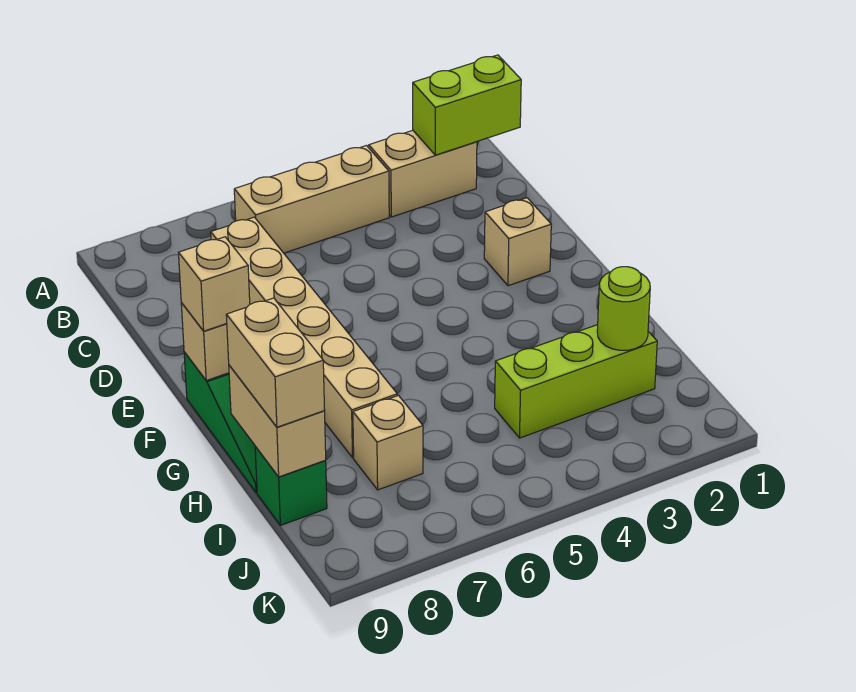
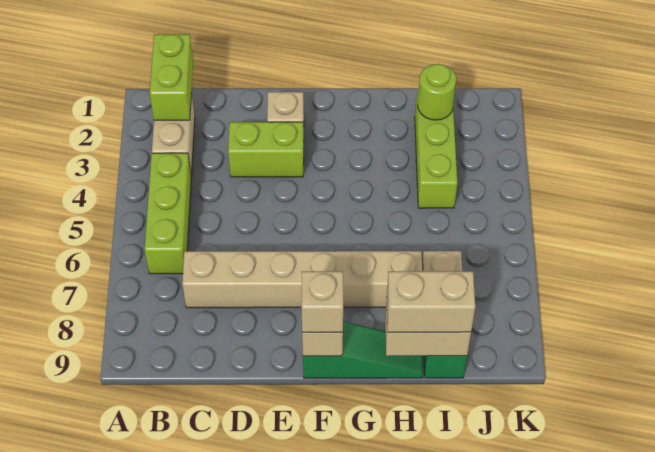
tan brick B4:B6 level 1 -> lime brick B4:B6 level 1
none -> lime brick D3:E3 level 1

